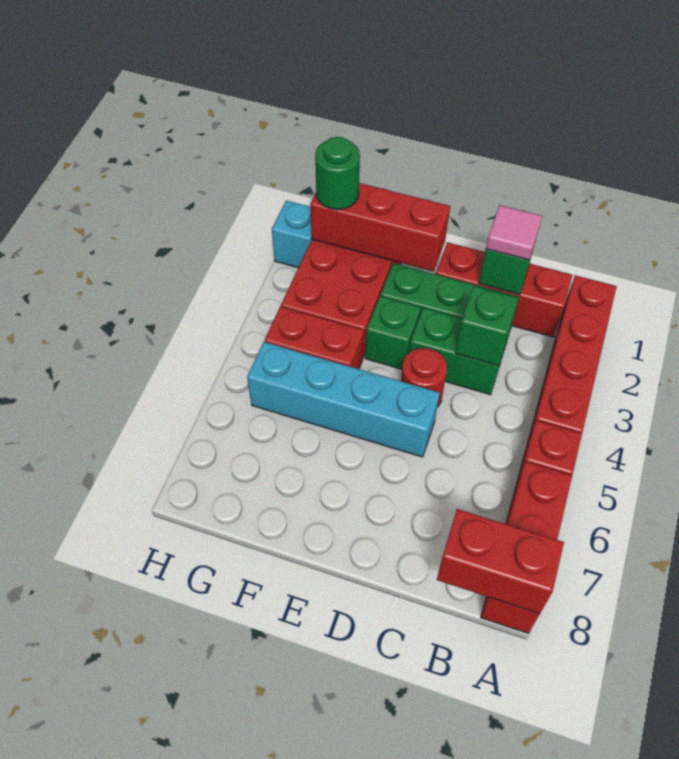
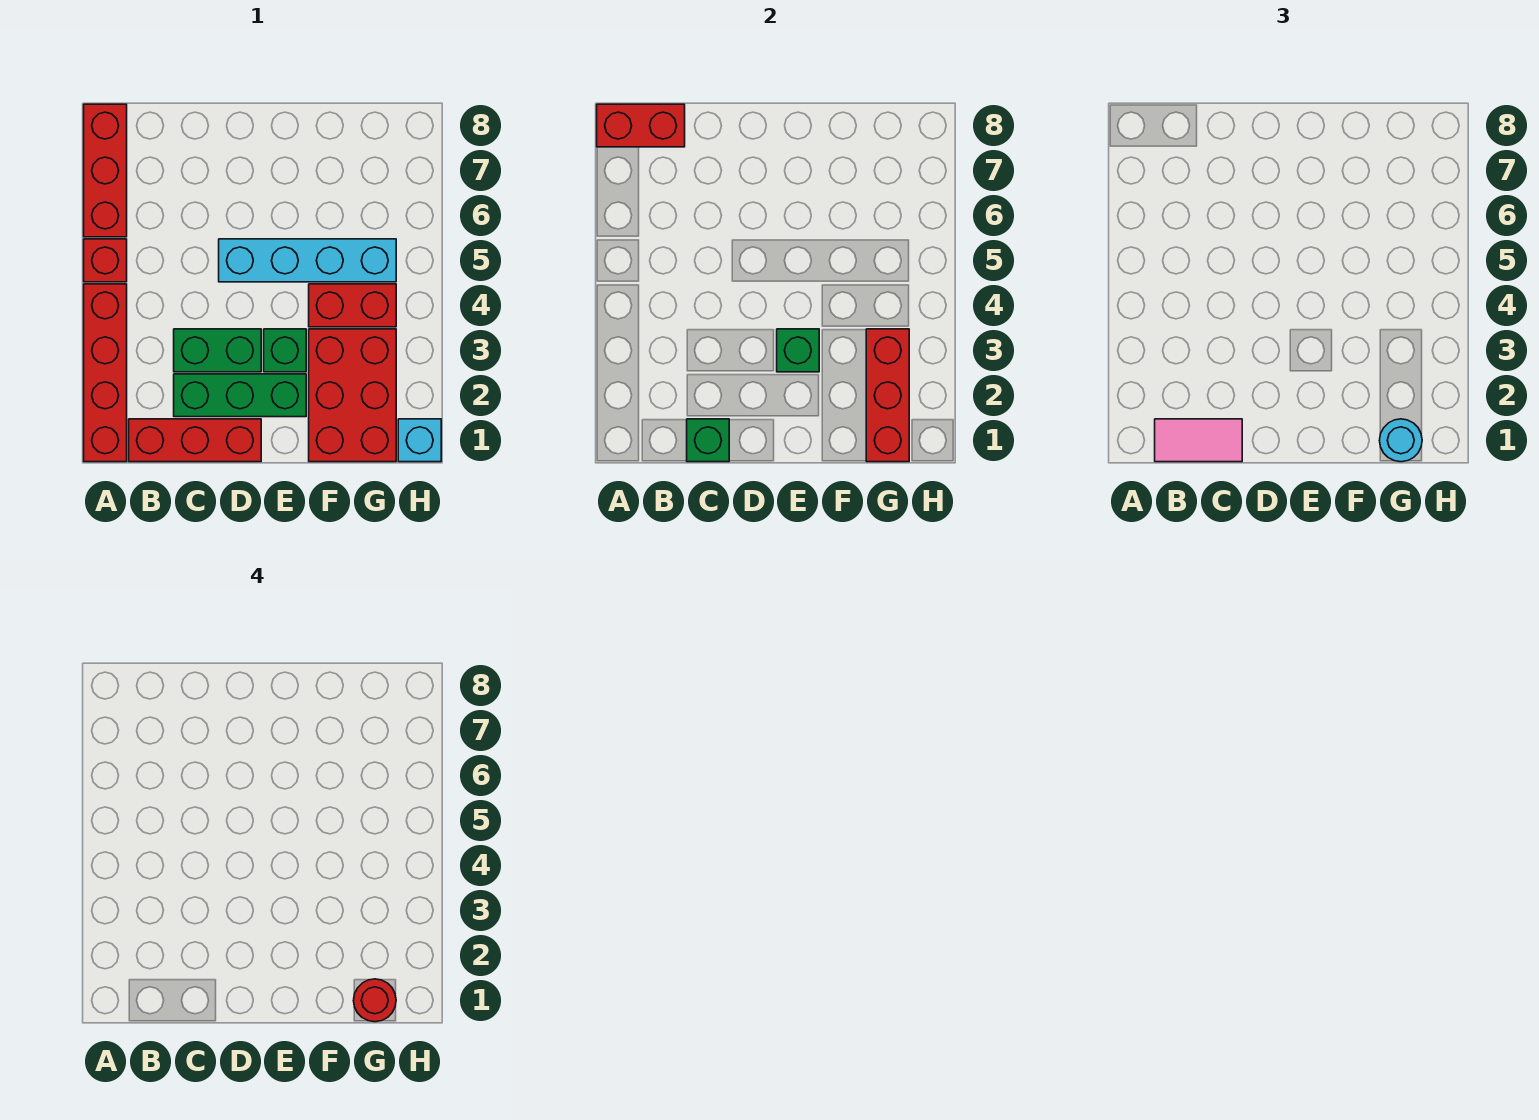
pink tile C1 level 3 -> pink tile B1:C1 level 3
green brick C3 level 2 -> green brick E3 level 2
red round brick D4 level 1 -> red round brick G1 level 4
red brick E1:G1 level 2 -> red brick G1:G3 level 2
green round brick G1 level 3 -> cyan round brick G1 level 3

